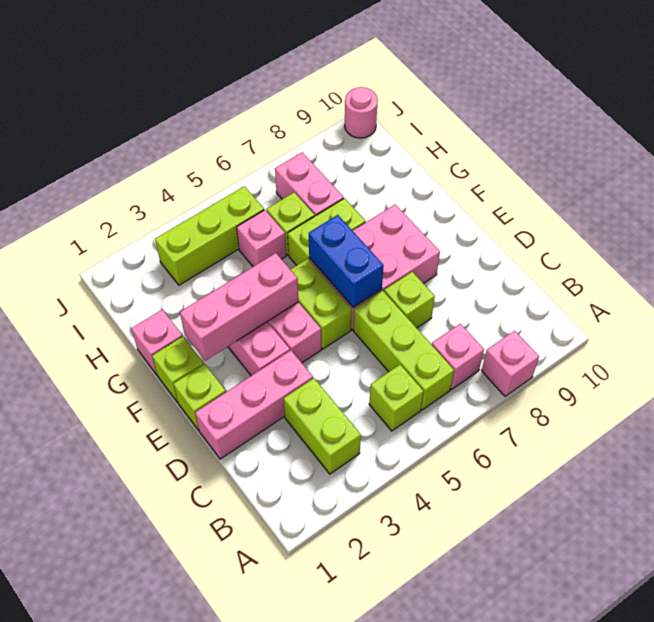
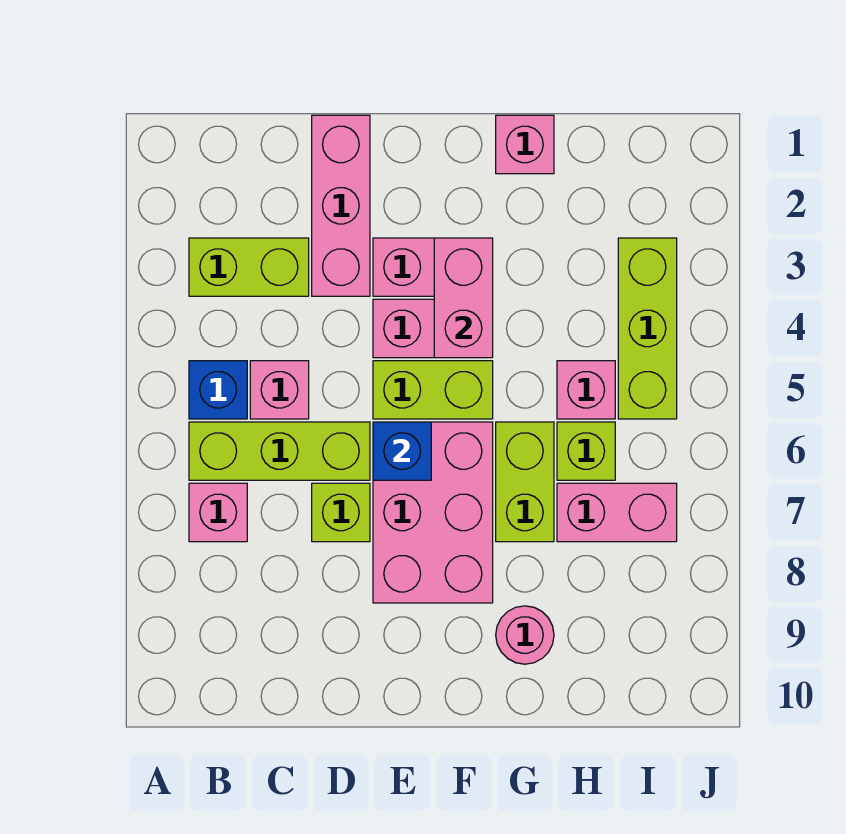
pink brick A8 level 1 -> pink brick C5 level 1
lime brick B5 level 1 -> blue brick B5 level 1
lime brick E1 level 1 -> none
blue brick E6:F6 level 2 -> blue brick E6 level 2
lime brick F1 level 1 -> none
pink brick F2:F4 level 2 -> pink brick F3:F4 level 2
pink round brick J10 level 1 -> pink round brick G9 level 1

